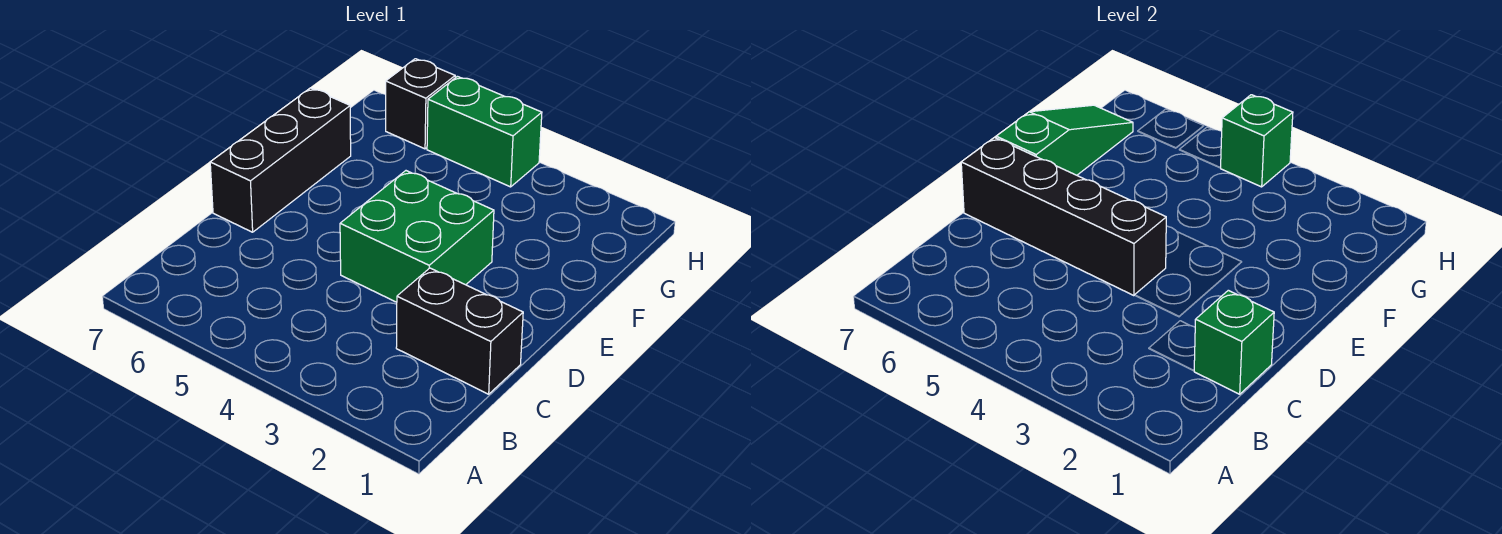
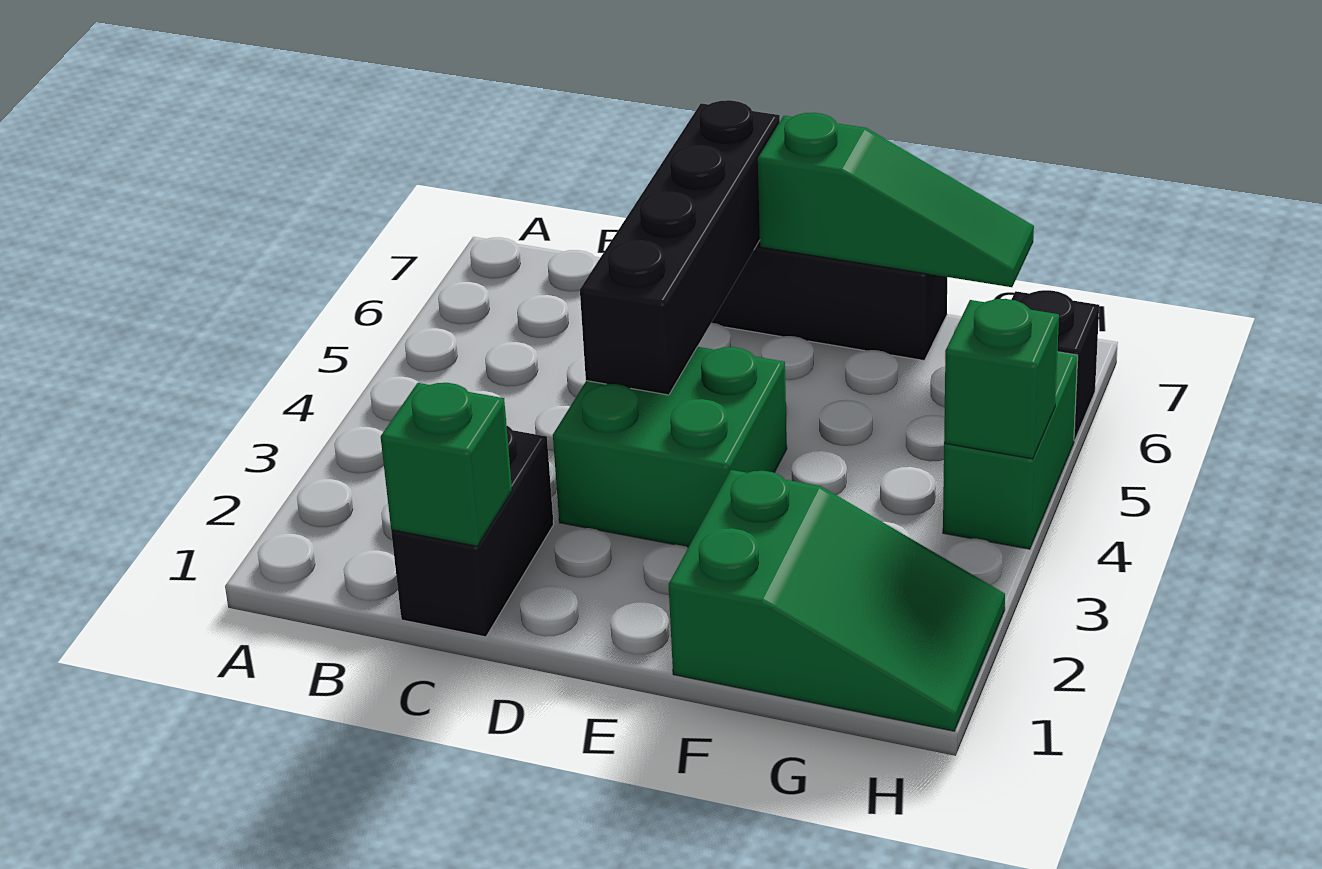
none -> green slope F1:H2 level 1 top F

